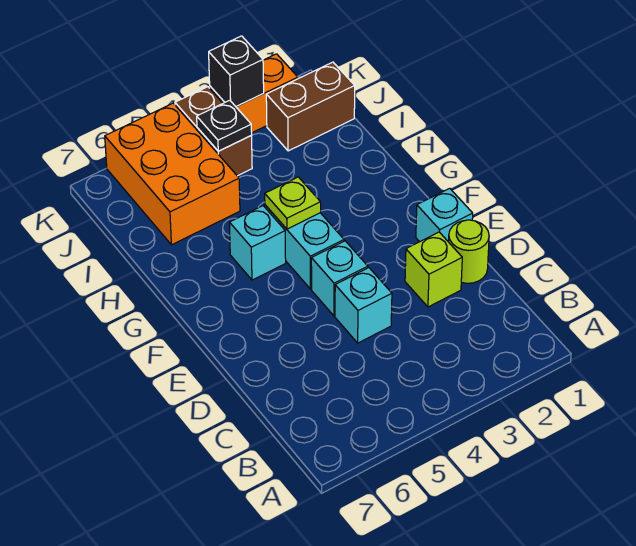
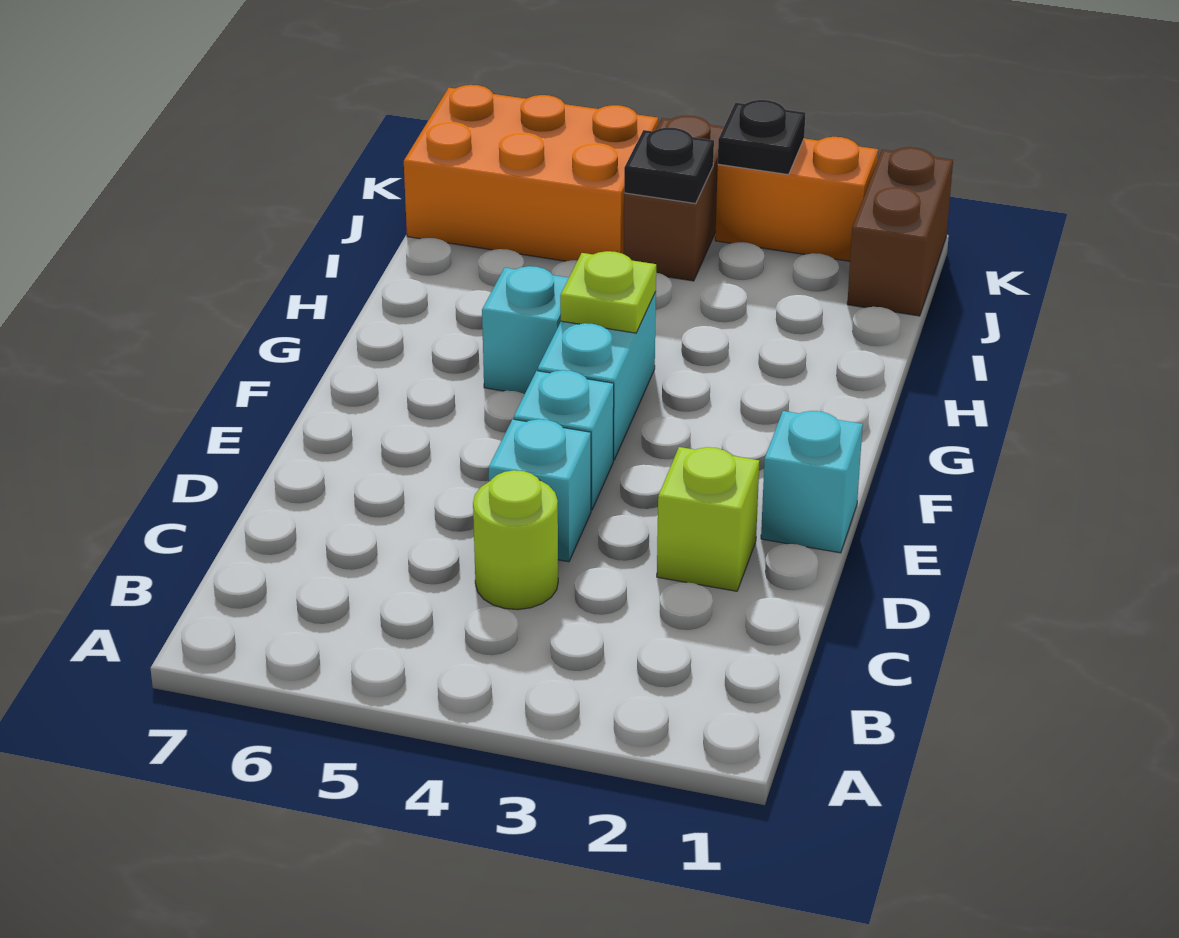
lime round brick D1 level 1 -> lime round brick C4 level 1
orange brick I5:K6 level 1 -> orange brick J5:K7 level 1
brown brick J1:J2 level 1 -> brown brick J1:K1 level 1
black brick K3 level 2 -> black plate K3 level 2

